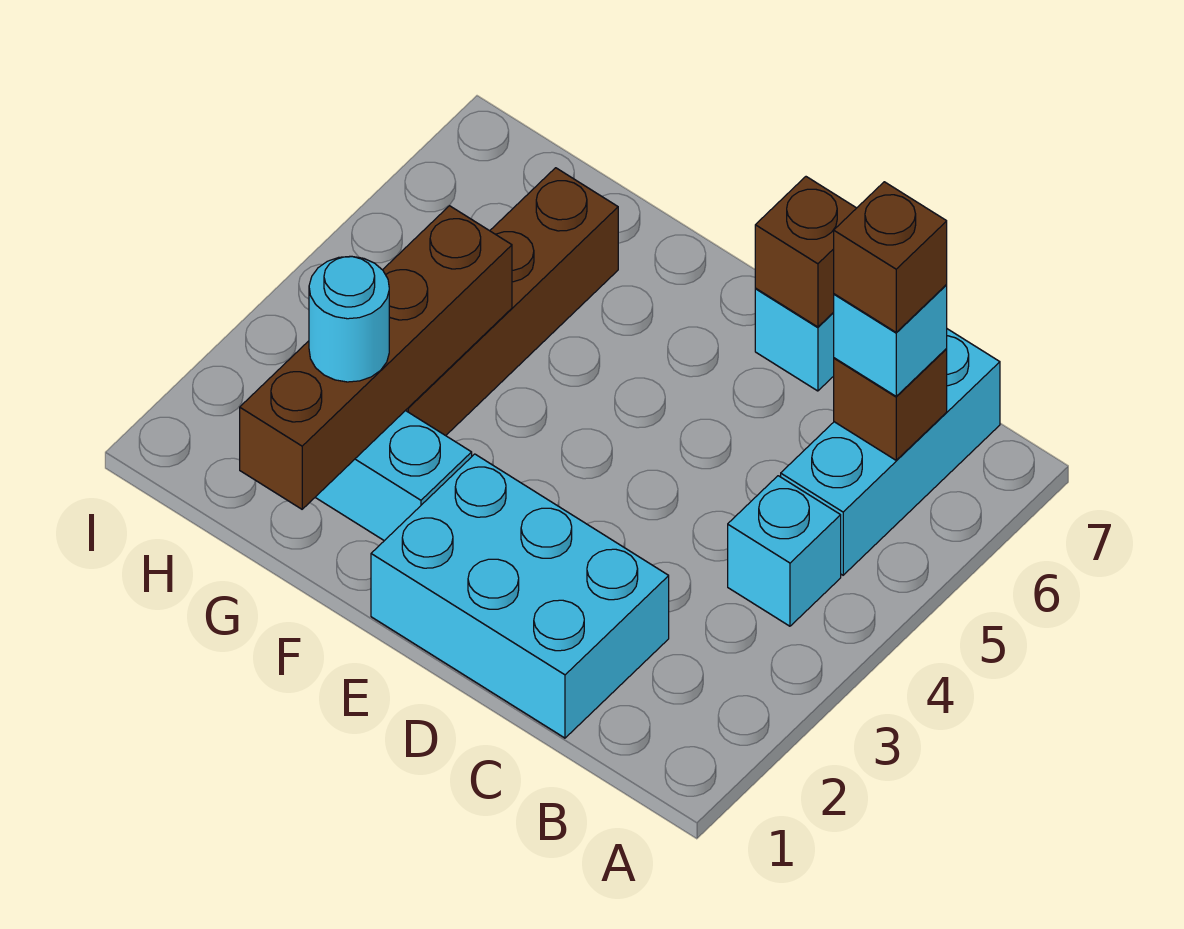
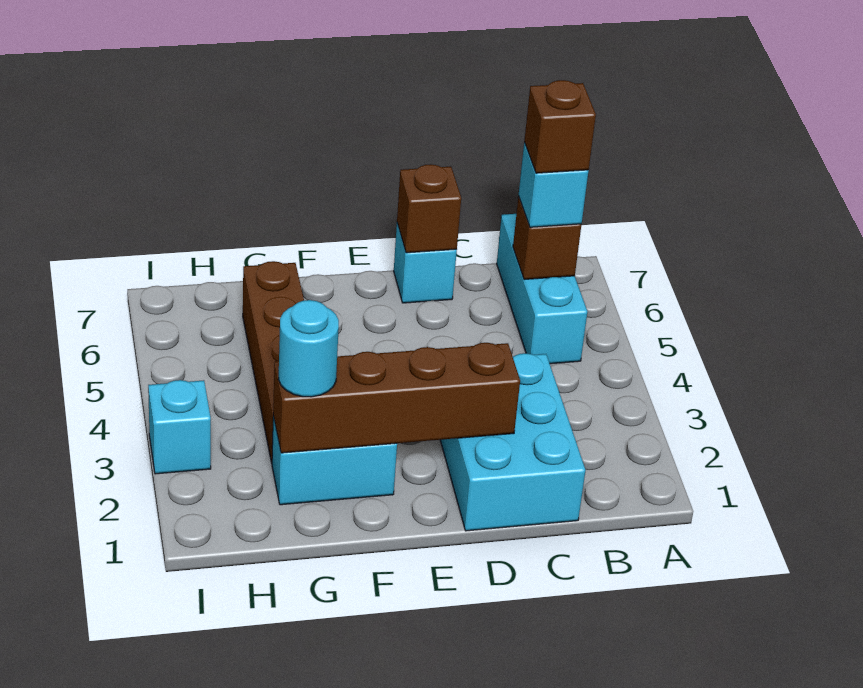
cyan brick B4 level 1 -> cyan brick I3 level 1
cyan brick C1:E2 level 1 -> cyan brick C1:D3 level 1
brown brick G1:G4 level 2 -> brown brick D2:G2 level 2

